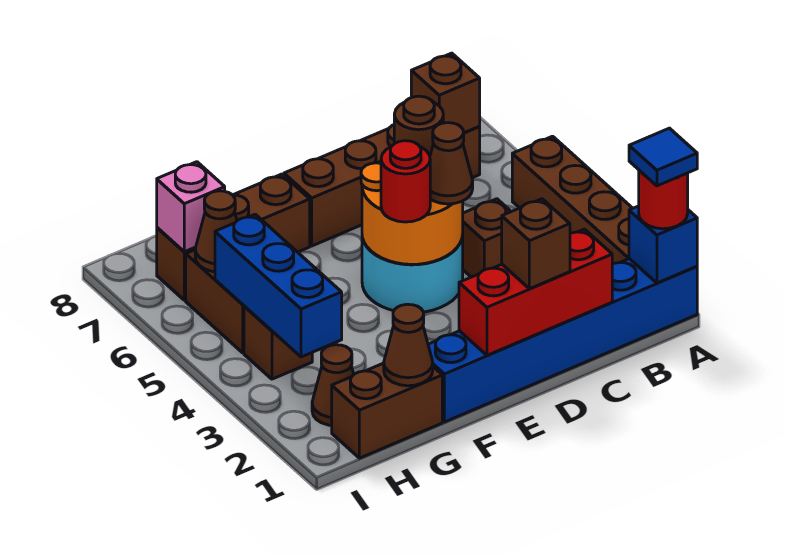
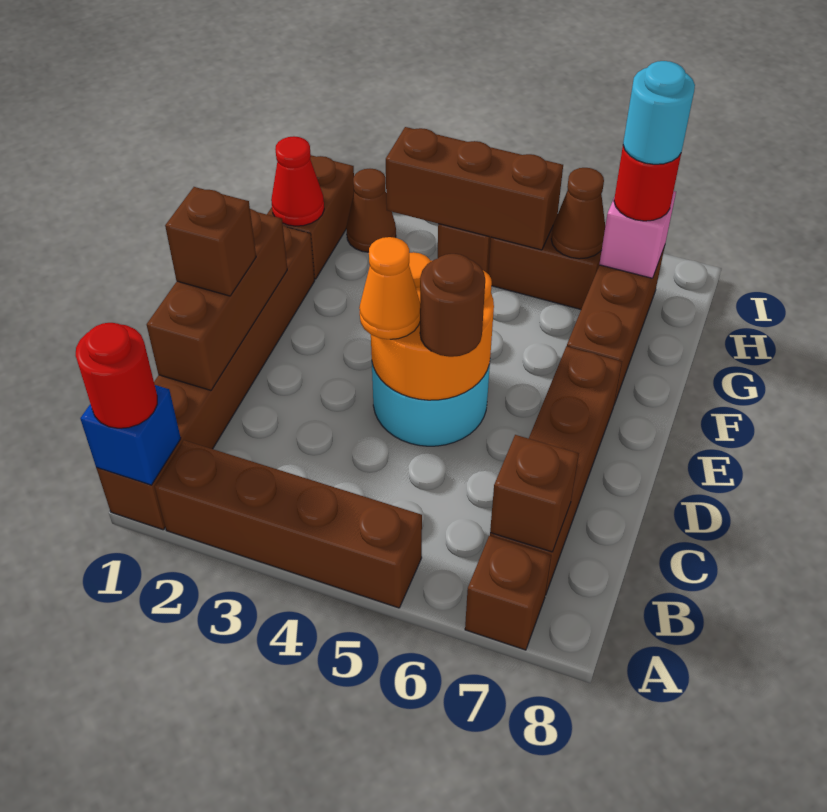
blue brick A1:F1 level 1 -> brown brick A1:F1 level 1
blue tile A1 level 4 -> none
red brick C1:E1 level 2 -> brown brick C1:E1 level 2
brown brick C4 level 1 -> brown brick A7 level 1
brown cone D4 level 3 -> orange cone D4 level 3
red round brick E4 level 3 -> red round brick H7 level 3
brown cone G1 level 2 -> red cone G1 level 2
blue brick H3:H5 level 2 -> brown brick H3:H5 level 2
none -> cyan round brick H7 level 4

